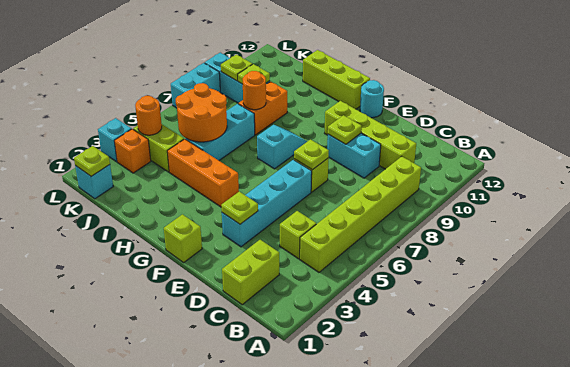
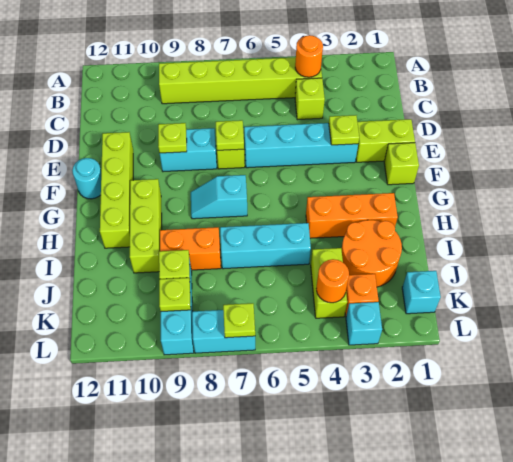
lime brick C1:C2 level 1 -> lime brick E1:E2 level 1
lime brick C10:F10 level 1 -> lime brick E11:H11 level 1
cyan brick D9:E9 level 1 -> cyan brick E8:E9 level 1
orange brick G4:I4 level 1 -> orange brick H2:H4 level 1
lime brick G12:I12 level 1 -> lime brick G10:I10 level 1
orange round brick I5:J6 level 2 -> orange round brick I2:J3 level 1
orange round brick I8 level 2 -> orange round brick B4 level 2
lime plate K1 level 2 -> lime plate L7 level 2

